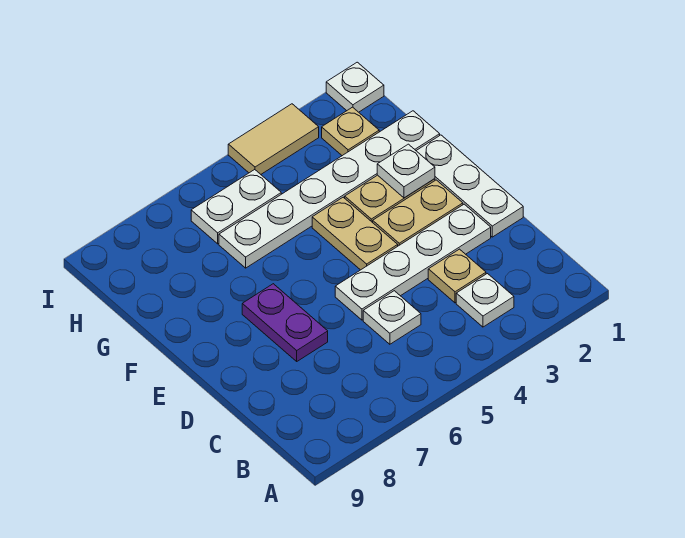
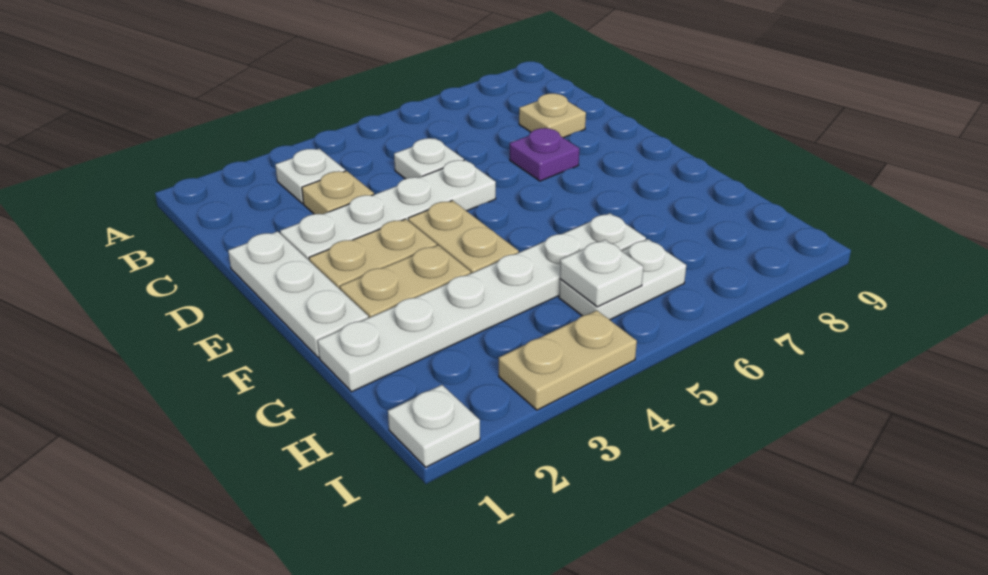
purple plate D7:E7 level 1 -> purple plate D7 level 1
white plate F2 level 2 -> white plate H5 level 2
tan plate H2 level 1 -> tan plate C8 level 1
tan tile I3:I4 level 1 -> tan plate I3:I4 level 1

